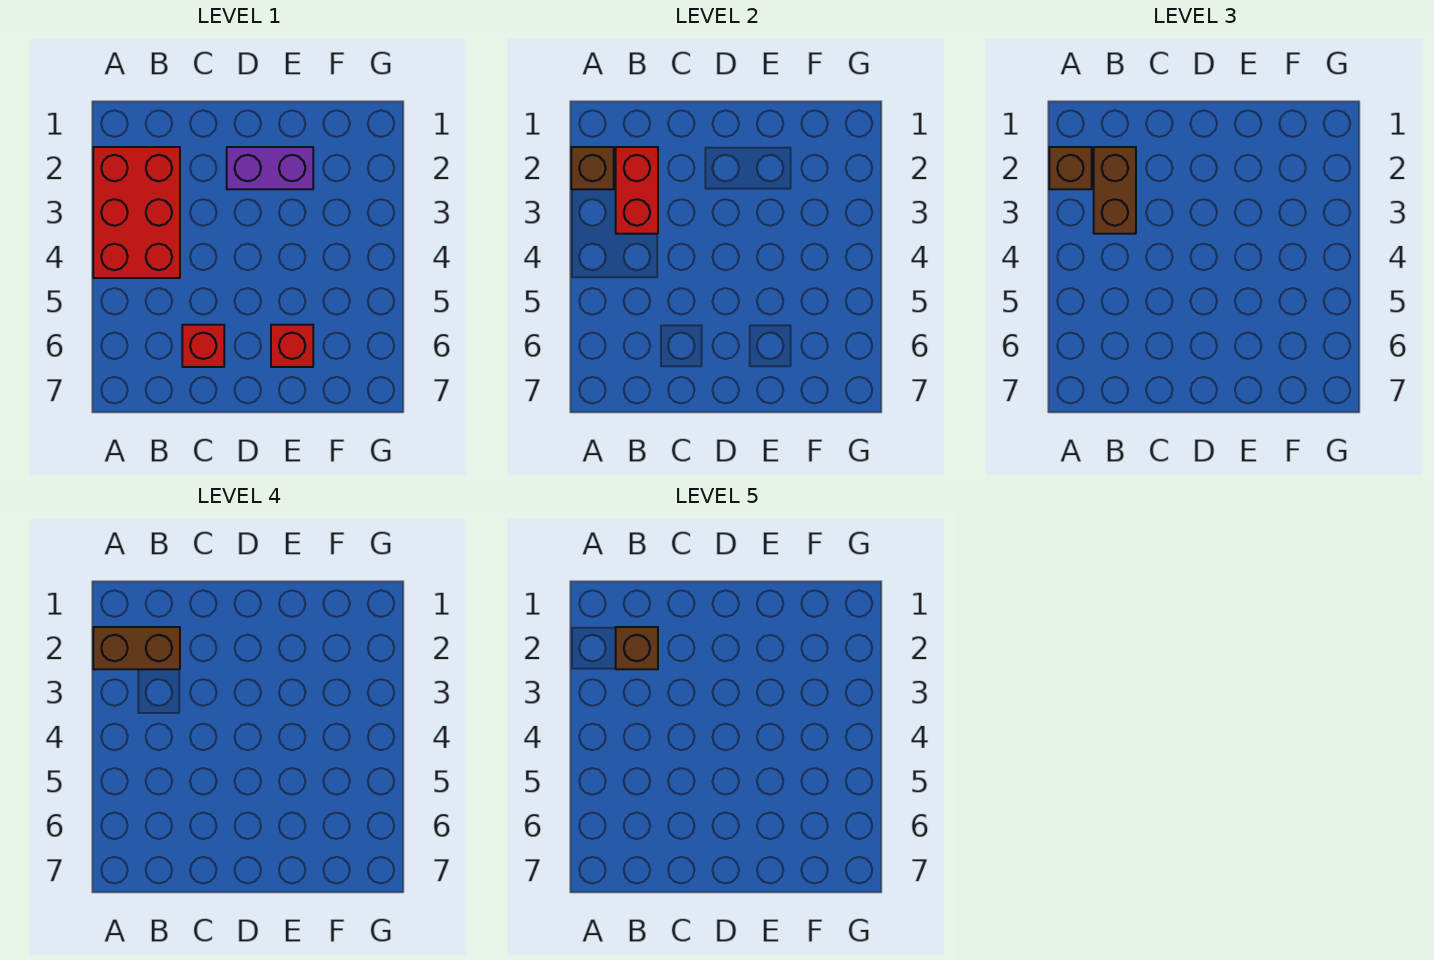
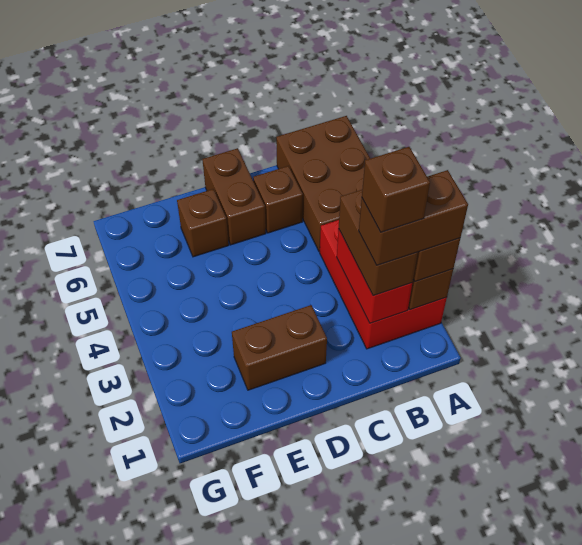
none -> brown brick A5:B7 level 1
red brick C6 level 1 -> brown brick C6 level 1
purple brick D2:E2 level 1 -> brown brick D2:E2 level 1
none -> brown brick D6:D7 level 1
red brick E6 level 1 -> brown brick E6 level 1

